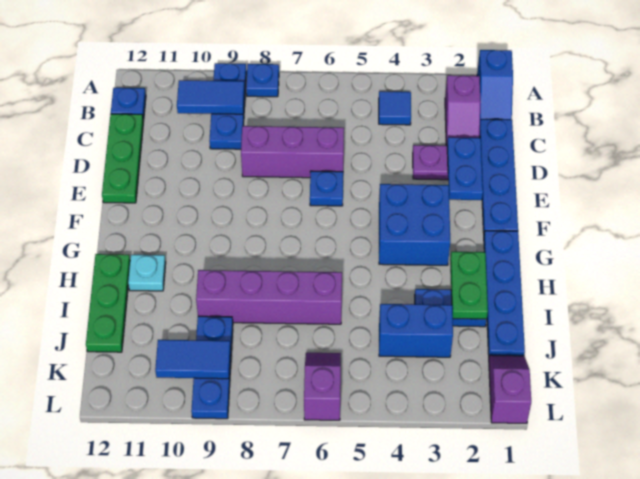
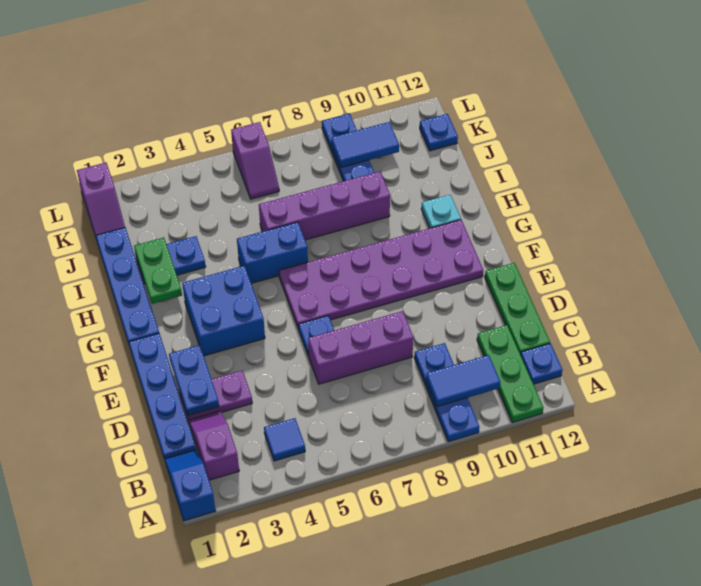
blue plate A8 level 1 -> blue plate K12 level 1
none -> purple plate F6:G11 level 1
green plate H12:J12 level 1 -> green plate A11:C11 level 1
blue brick J3:J4 level 1 -> blue brick H5:H6 level 1

